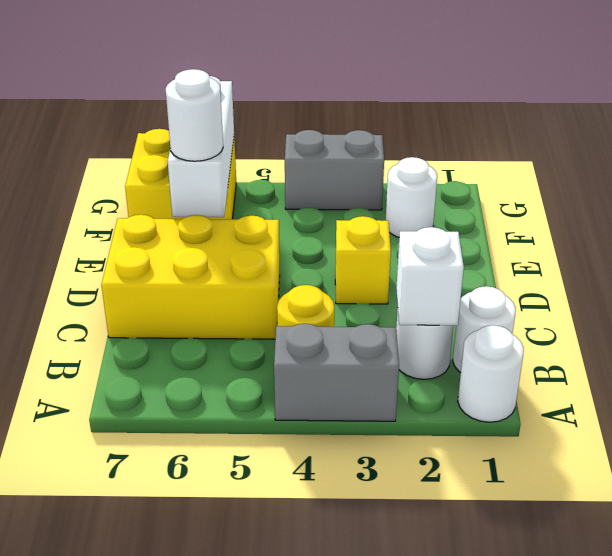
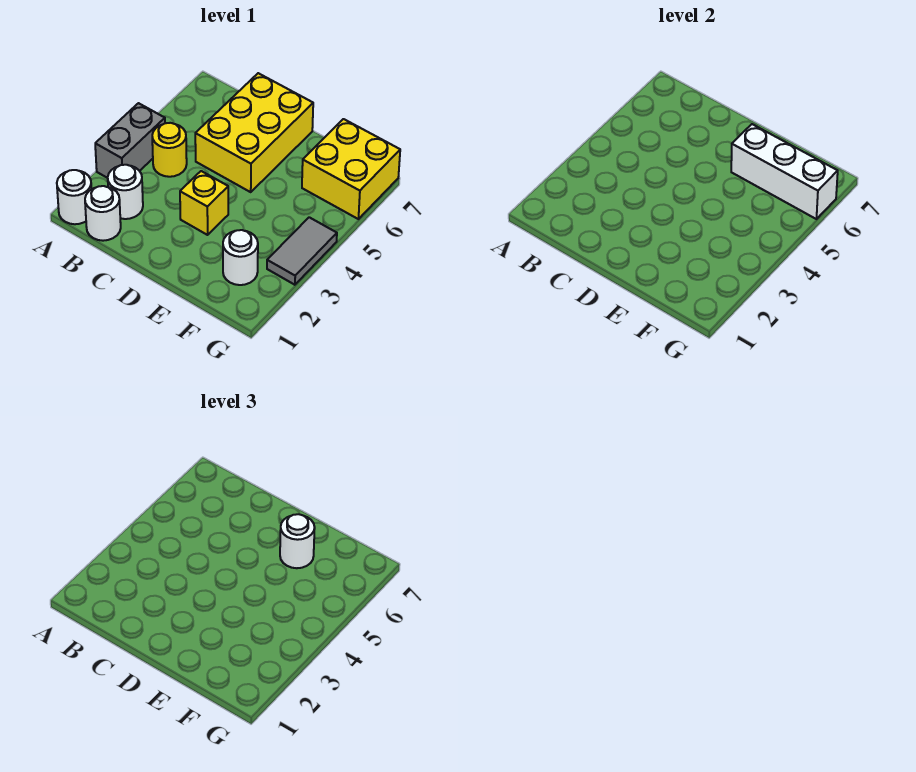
white brick B2 level 2 -> none
grey brick G3:G4 level 1 -> grey tile G3:G4 level 1

